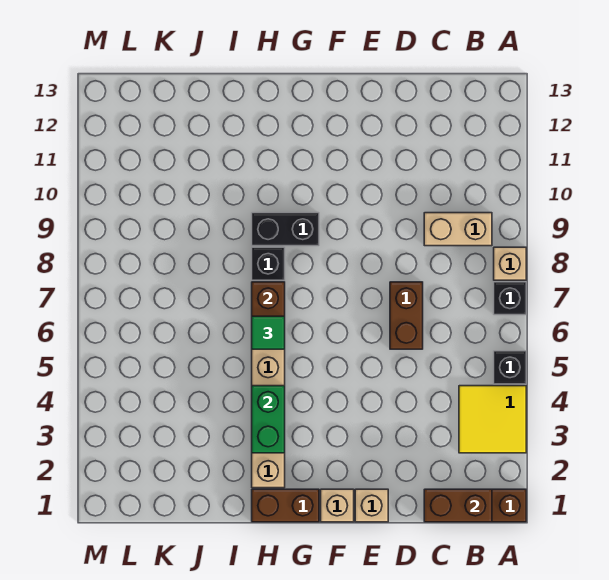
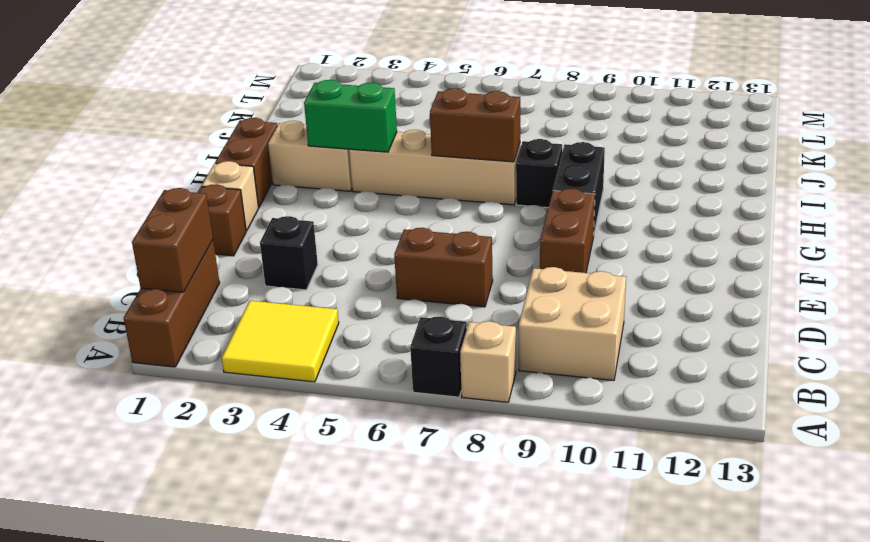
black brick A5 level 1 -> black brick D3 level 1
tan brick B9:C9 level 1 -> tan brick B9:C10 level 1
tan brick E1 level 1 -> brown brick E1 level 1
none -> brown brick E9:F9 level 1
green tile H6 level 3 -> none

